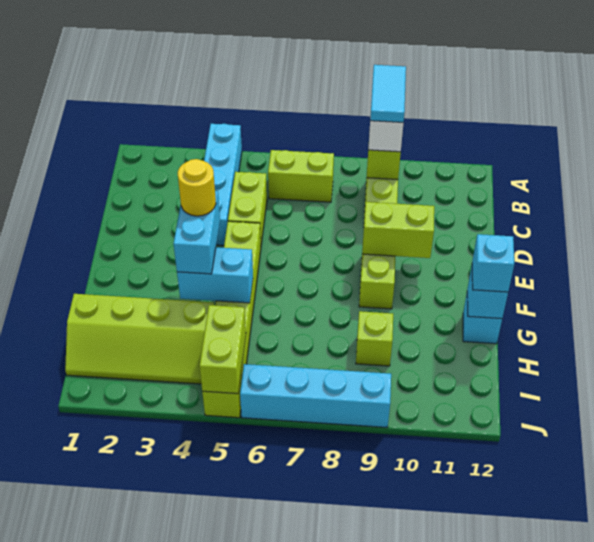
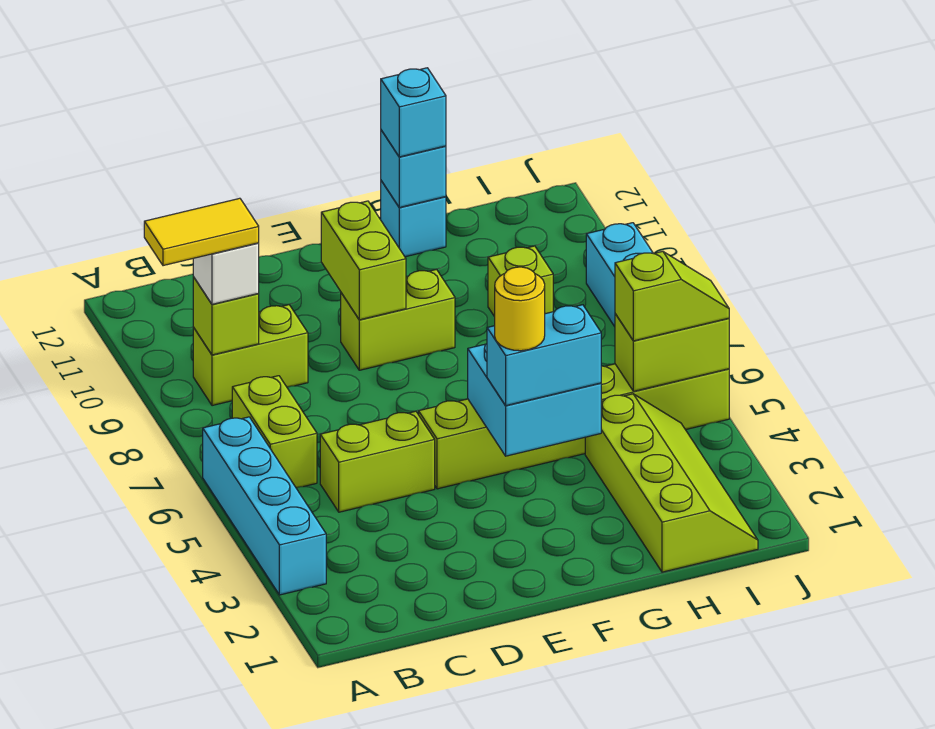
cyan brick A4:D4 level 1 -> cyan brick A3:A6 level 1
cyan tile A9:B9 level 4 -> yellow tile A9:B9 level 4
cyan brick G4:G5 level 2 -> cyan brick F4:G5 level 2
none -> lime slope I5:J5 level 3 top I

